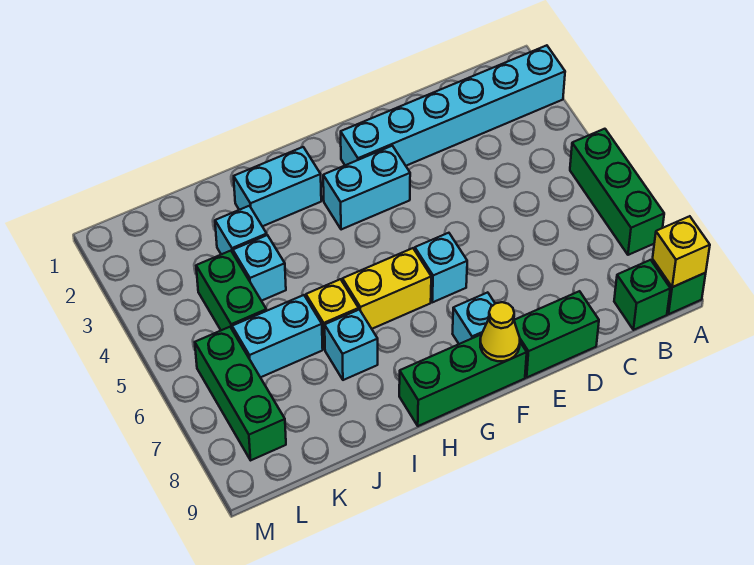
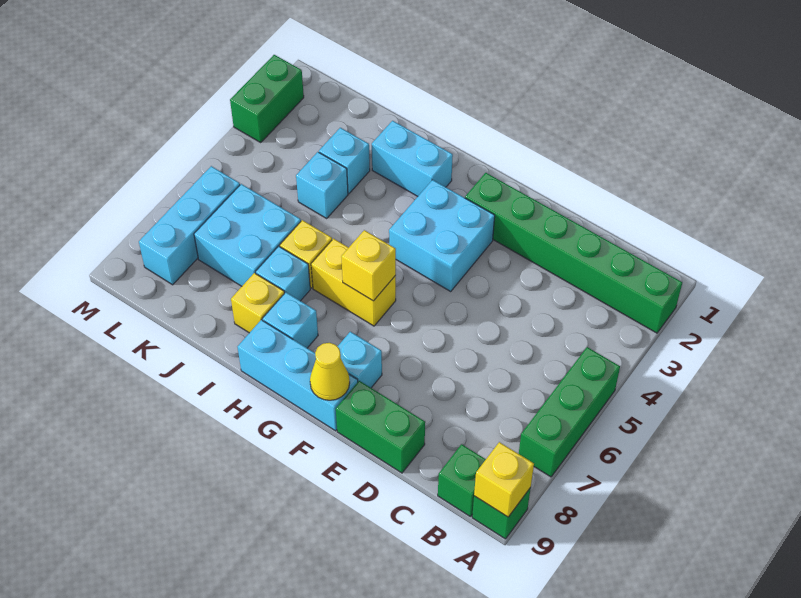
cyan brick A2:F2 level 1 -> green brick A2:F2 level 1
cyan brick F3:G3 level 1 -> cyan brick F3:G4 level 1
cyan brick F6 level 1 -> cyan brick H8 level 1
green brick F9:H9 level 1 -> cyan brick F9:H9 level 1
none -> yellow brick G6 level 2
none -> yellow brick I8 level 1
cyan brick J6:K6 level 1 -> cyan brick J6:K7 level 1
green brick K4:K5 level 1 -> green brick M2:M3 level 1
green brick L6:L8 level 1 -> cyan brick L6:L8 level 1

